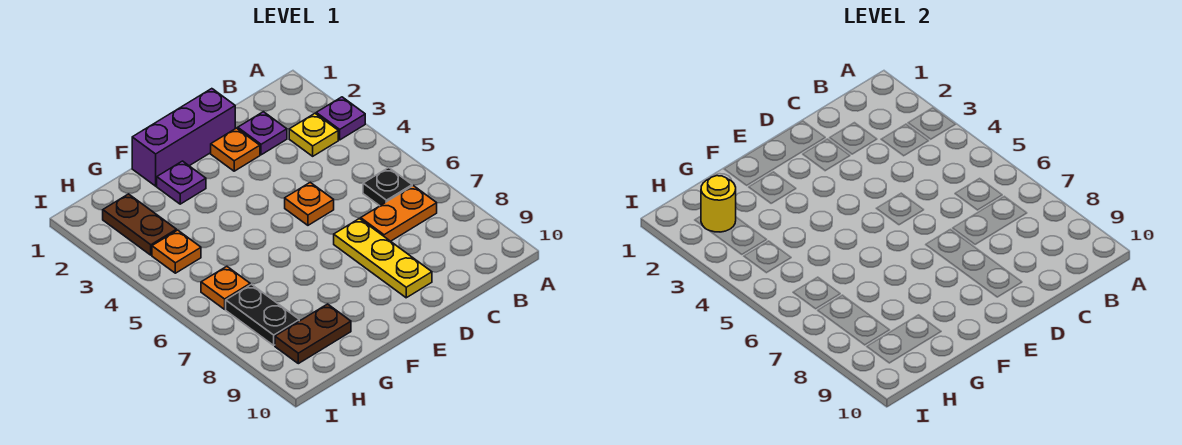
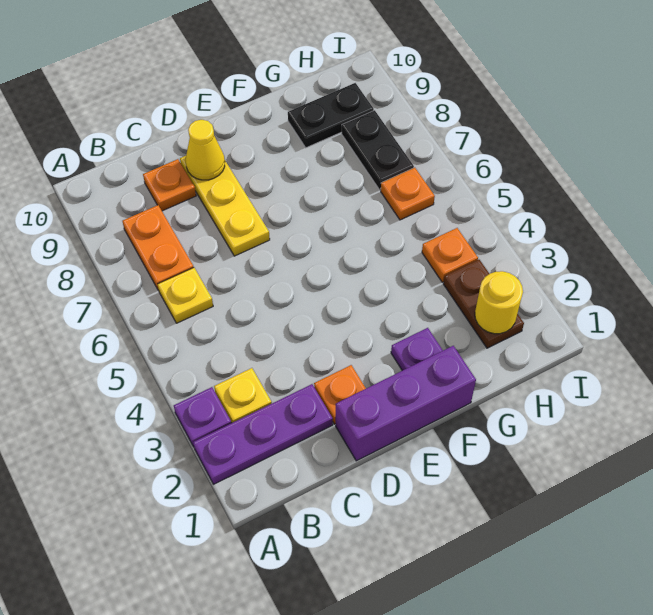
black plate B6 level 1 -> yellow plate B6 level 1
orange plate B7:C7 level 1 -> orange plate B7:B8 level 1
purple plate C2 level 1 -> purple plate A2:C2 level 1
orange plate D5 level 1 -> orange plate C9 level 1
none -> yellow cone D9 level 2
brown plate G9:H9 level 1 -> black plate G9:H9 level 1

